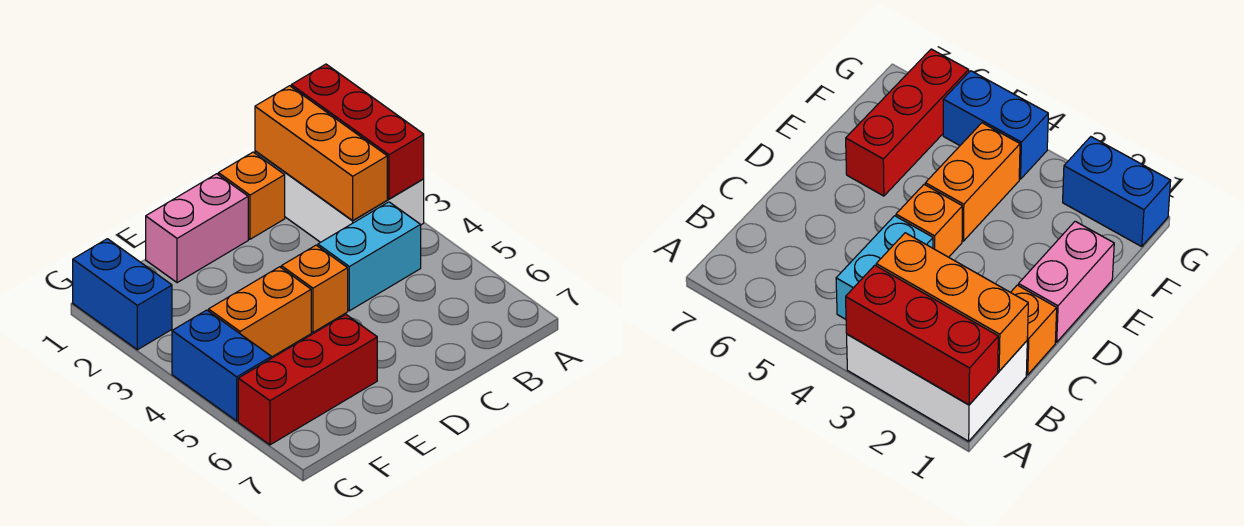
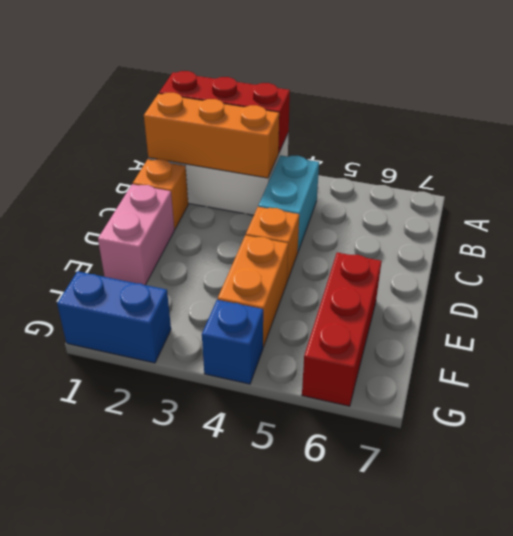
blue brick G4:G5 level 1 -> blue brick G4 level 1

